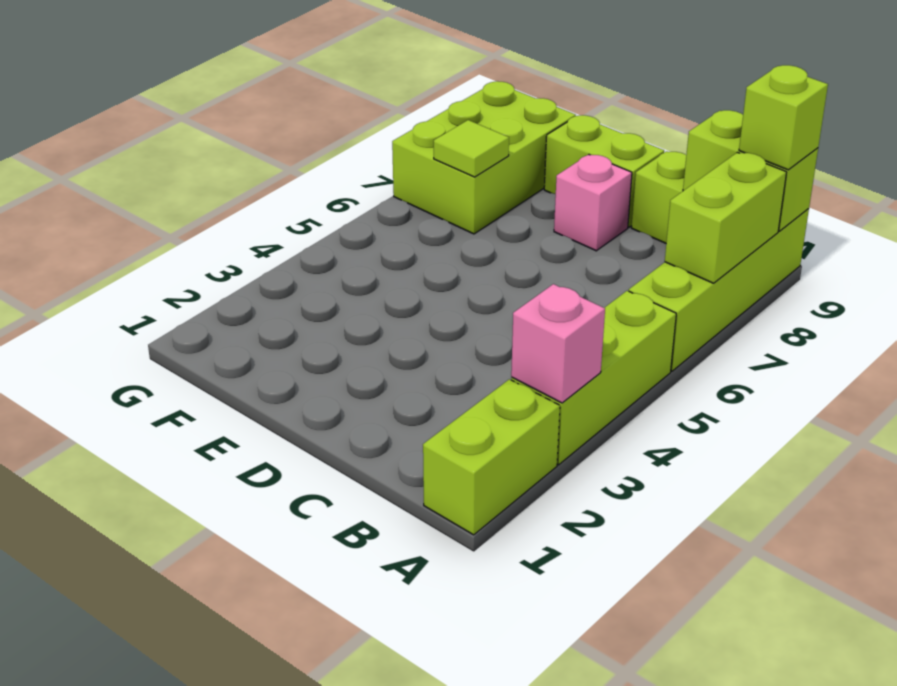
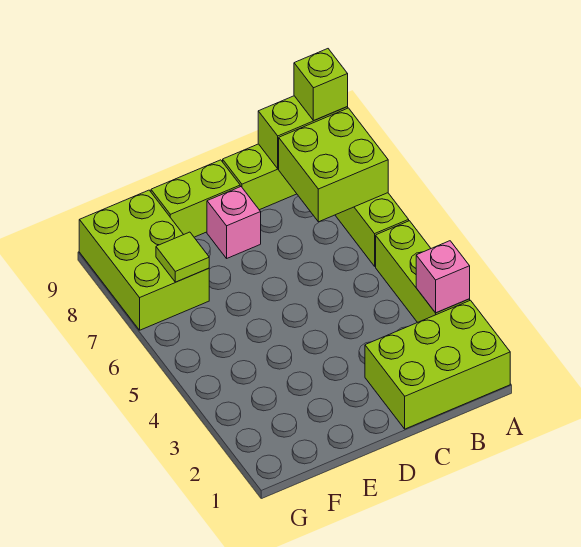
lime brick A1:A2 level 1 -> lime brick A1:C2 level 1
lime brick A7:A8 level 2 -> lime brick A7:B8 level 2

